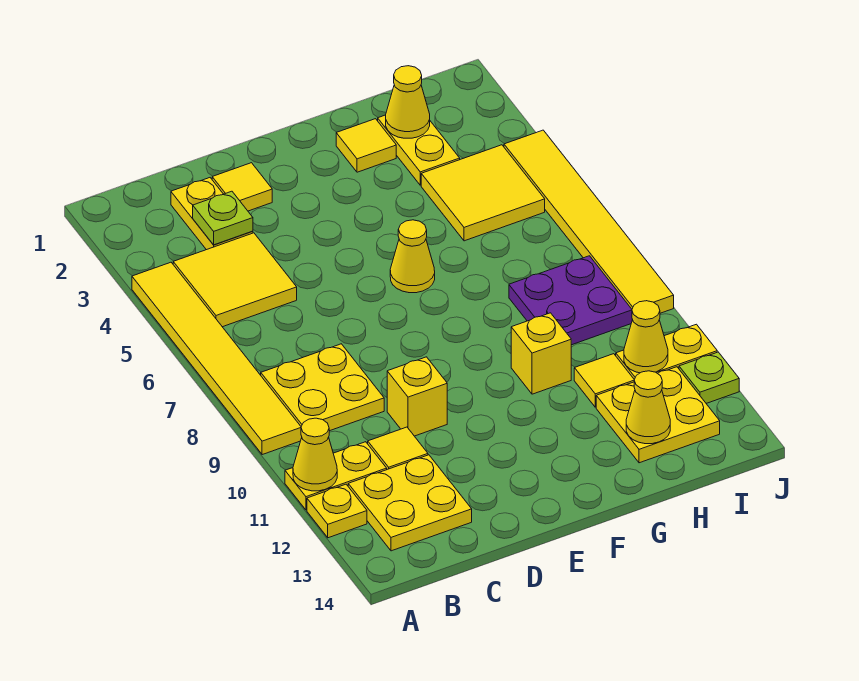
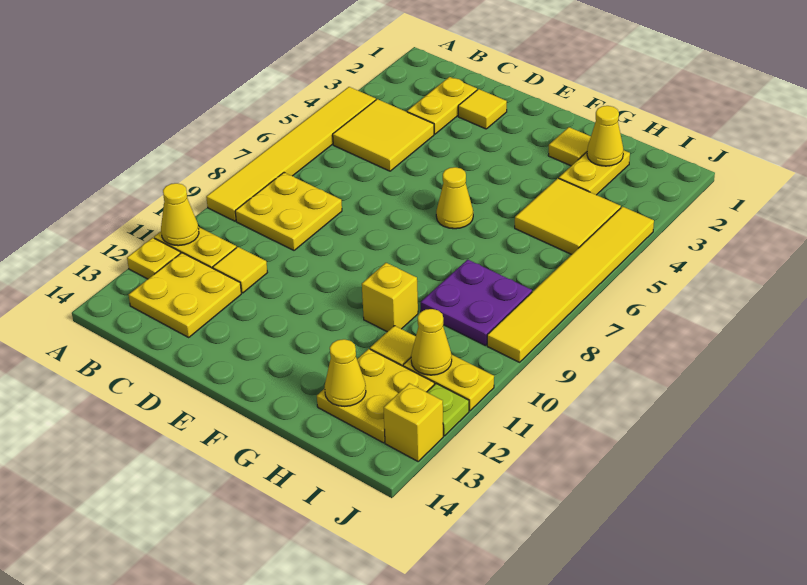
lime plate C3 level 2 -> none
yellow brick D10 level 1 -> yellow brick J13 level 1

